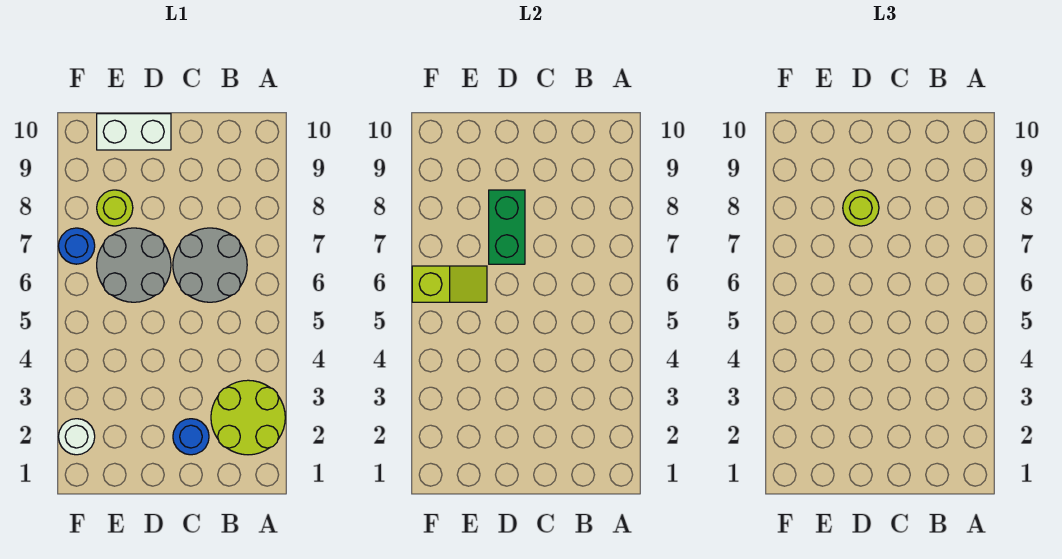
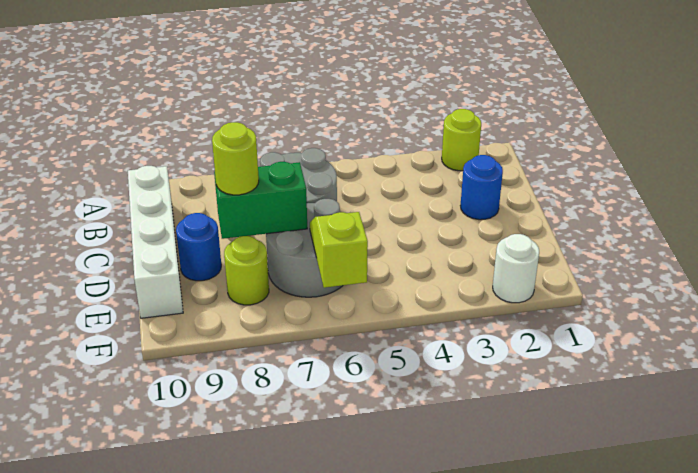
lime round brick A2:B3 level 1 -> lime round brick A2 level 1
white brick D10:E10 level 1 -> white brick B10:E10 level 1
blue round brick F7 level 1 -> blue round brick D9 level 1

